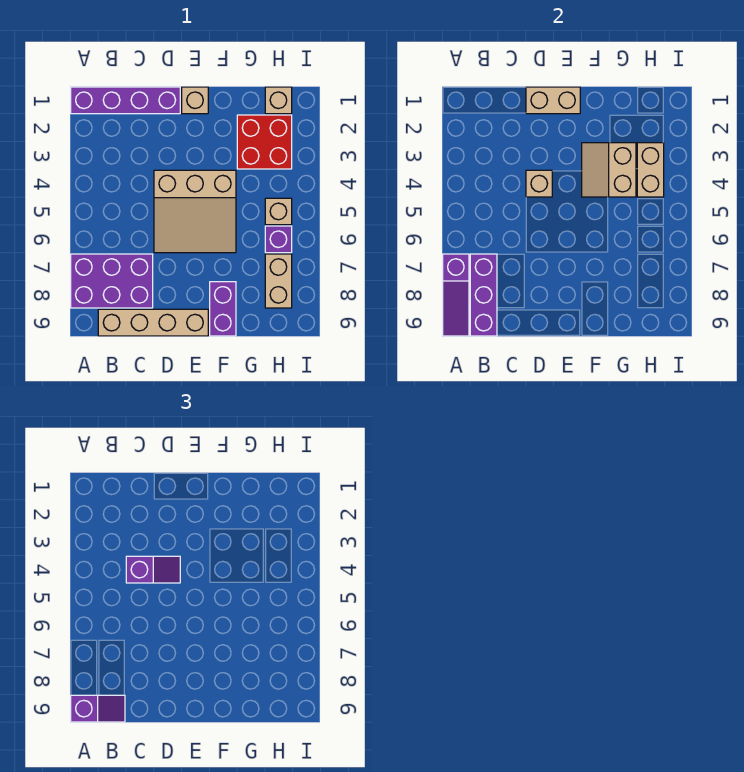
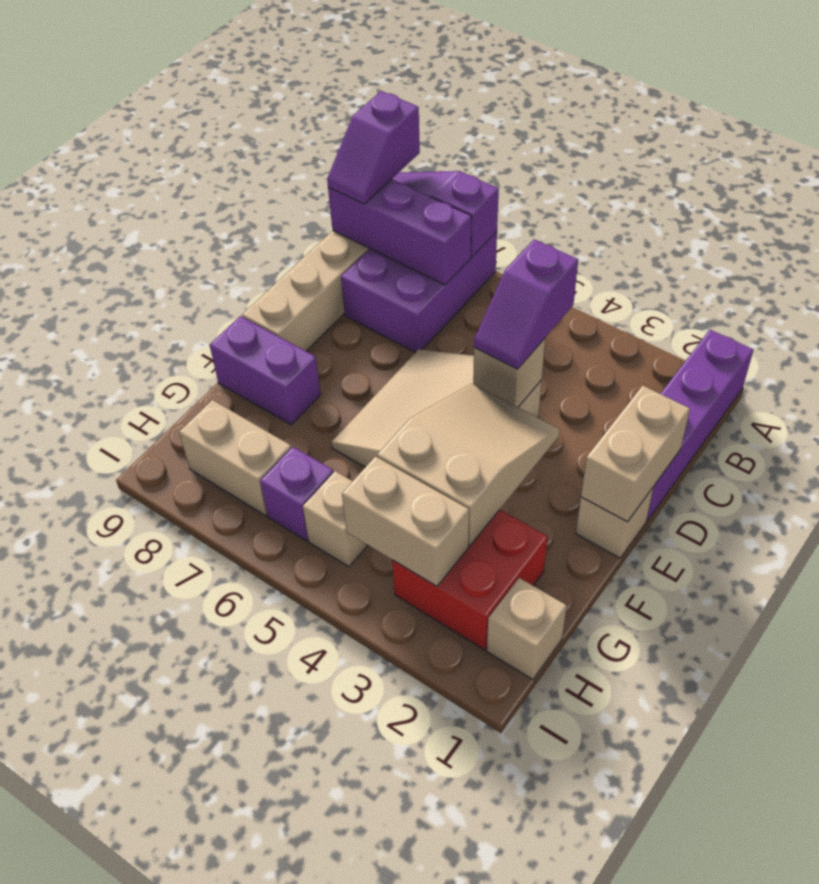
tan slope F3:G4 level 2 top G -> tan slope E3:G4 level 2 top G

